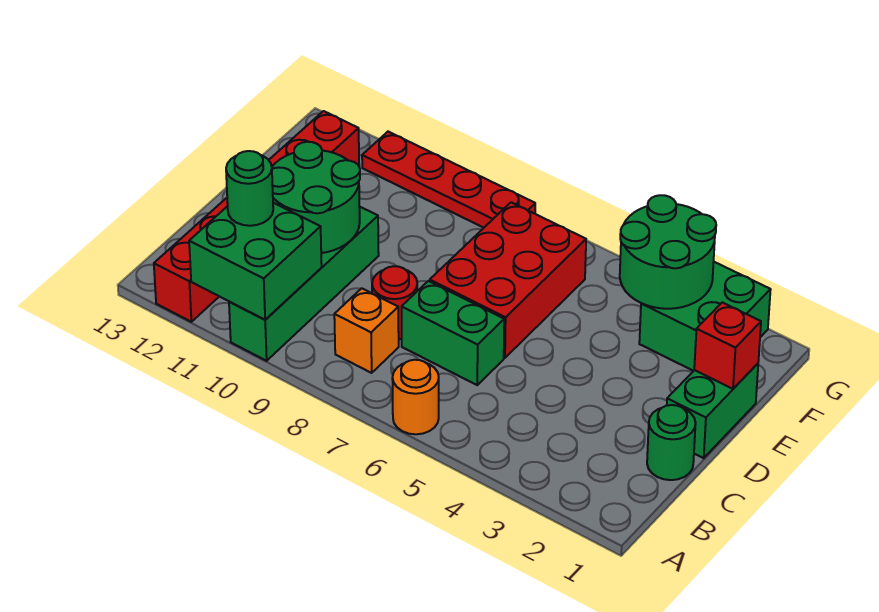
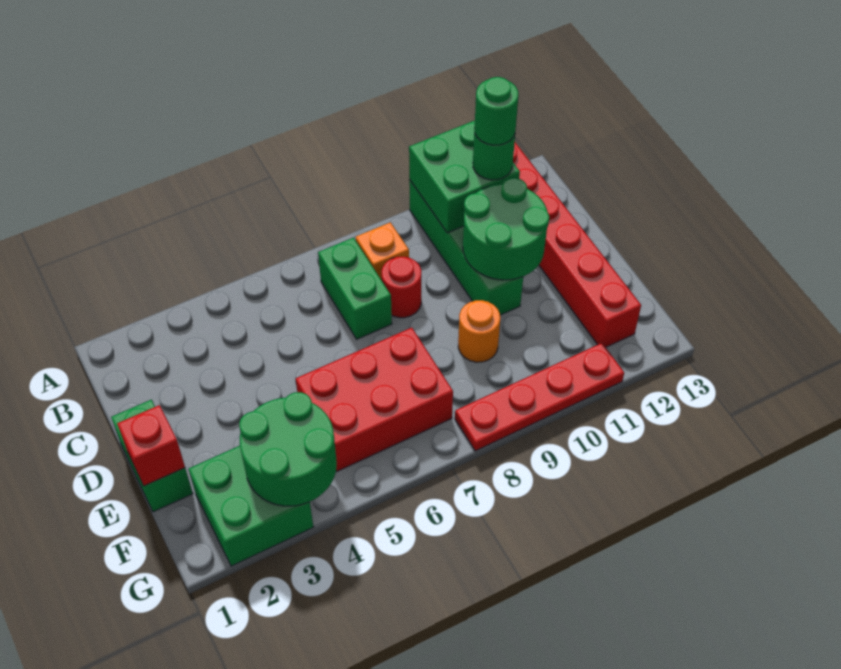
orange round brick A6 level 1 -> orange round brick E9 level 1
green round brick C1 level 1 -> green round brick B11 level 4
green brick C6:C7 level 1 -> green brick B7:C7 level 1
red brick D6:F7 level 1 -> red brick E5:F7 level 1

